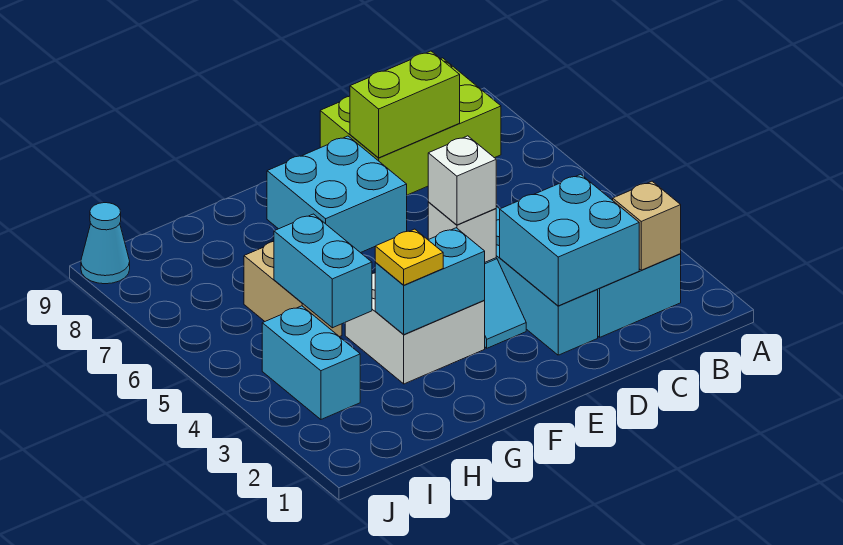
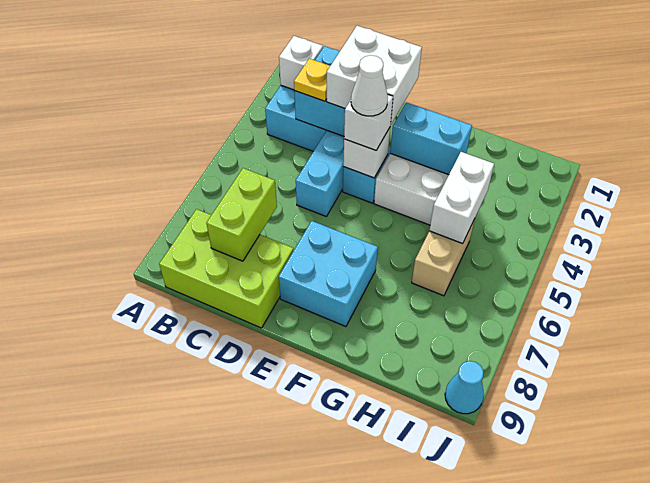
tan brick B2 level 2 -> white brick B2 level 2
lime brick C8:D8 level 2 -> lime brick C7:C8 level 2
none -> white brick D2:E3 level 3
none -> white cone E4 level 4
yellow plate G3 level 3 -> yellow plate C3 level 3
cyan brick H4:H5 level 2 -> white brick H4:H5 level 2
cyan brick I3:I4 level 1 -> none

